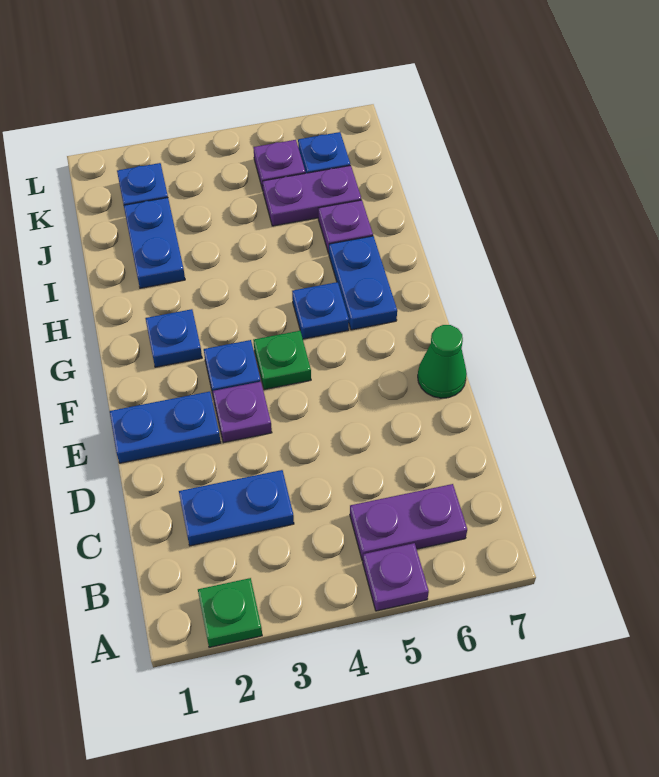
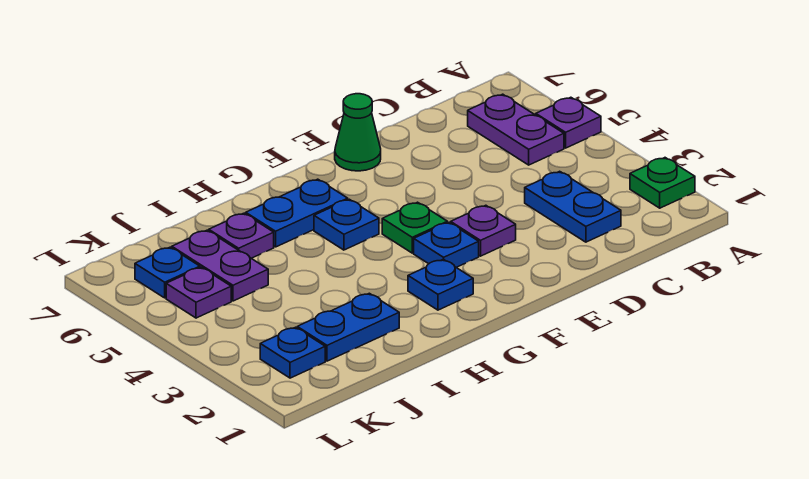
blue plate E1:E2 level 1 -> none

